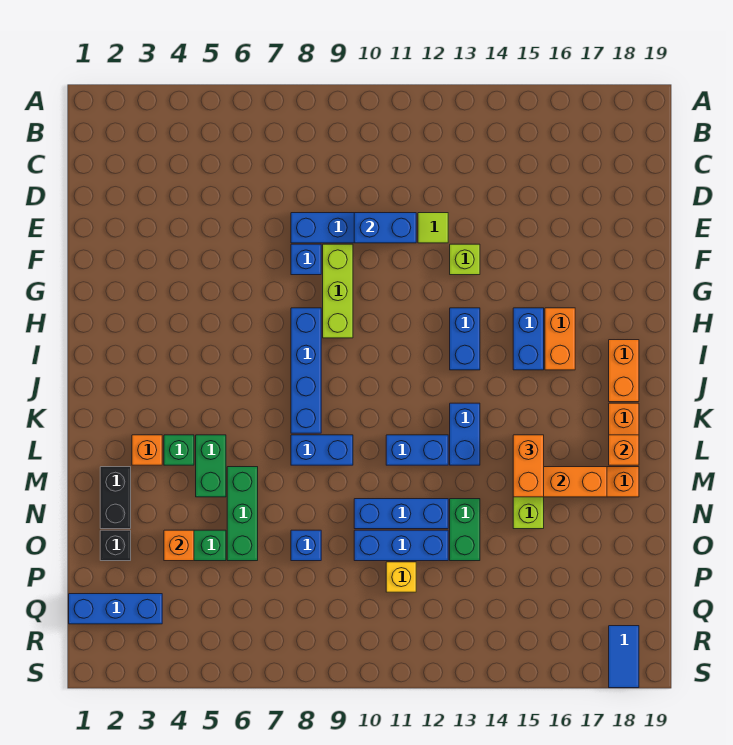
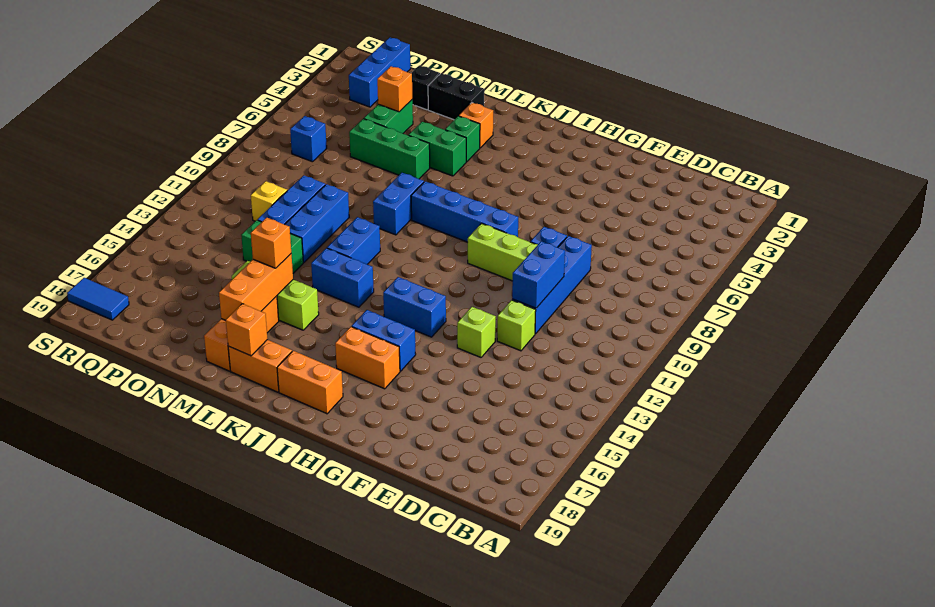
lime tile E12 level 1 -> lime brick E12 level 1
orange brick L15:M15 level 3 -> orange brick M15 level 3
blue brick O8 level 1 -> blue brick Q7 level 1

